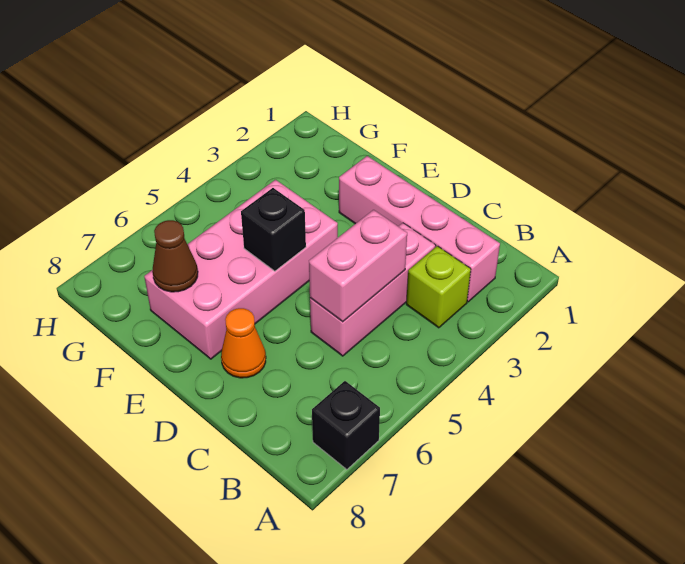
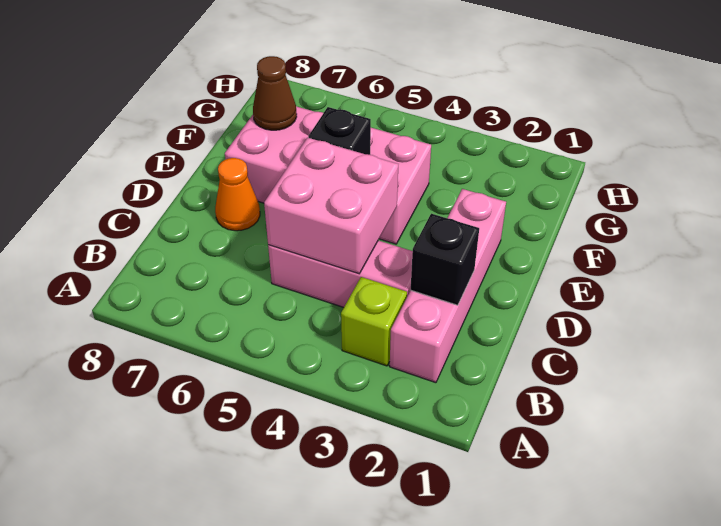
black brick A7 level 1 -> black brick C2 level 2
pink brick C4:C5 level 2 -> pink brick C4:D5 level 2

